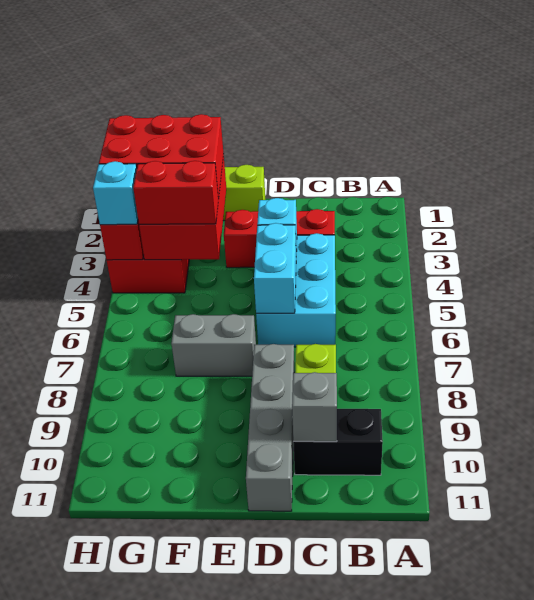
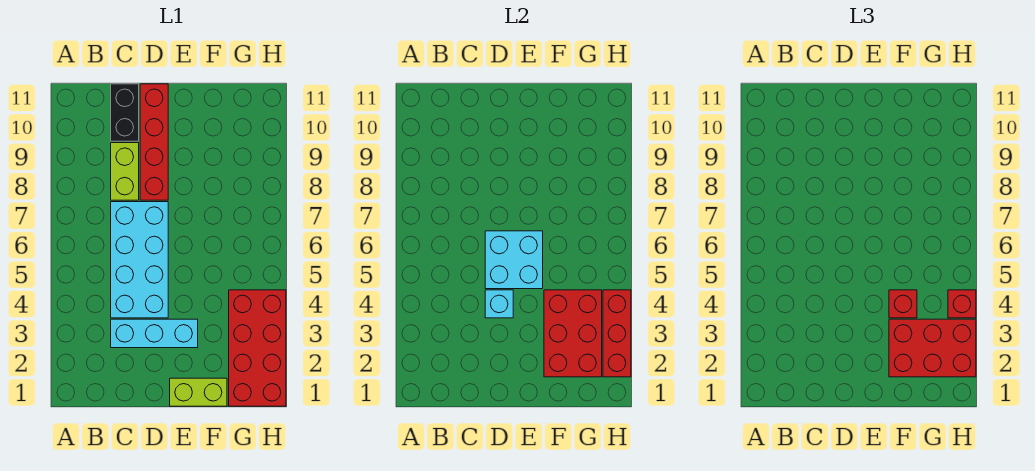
black brick B10:C10 level 1 -> black brick C10:C11 level 1
red brick C3:E3 level 1 -> cyan brick C3:E3 level 1
cyan brick C4:D6 level 1 -> cyan brick C4:D7 level 1
grey brick C10 level 2 -> none
cyan brick D5:D6 level 2 -> cyan brick D5:E6 level 2
grey brick D8:D11 level 1 -> red brick D8:D11 level 1
grey brick E7:F7 level 1 -> none
red brick F4:G4 level 3 -> red brick F4 level 3
cyan brick H4 level 3 -> red brick H4 level 3

